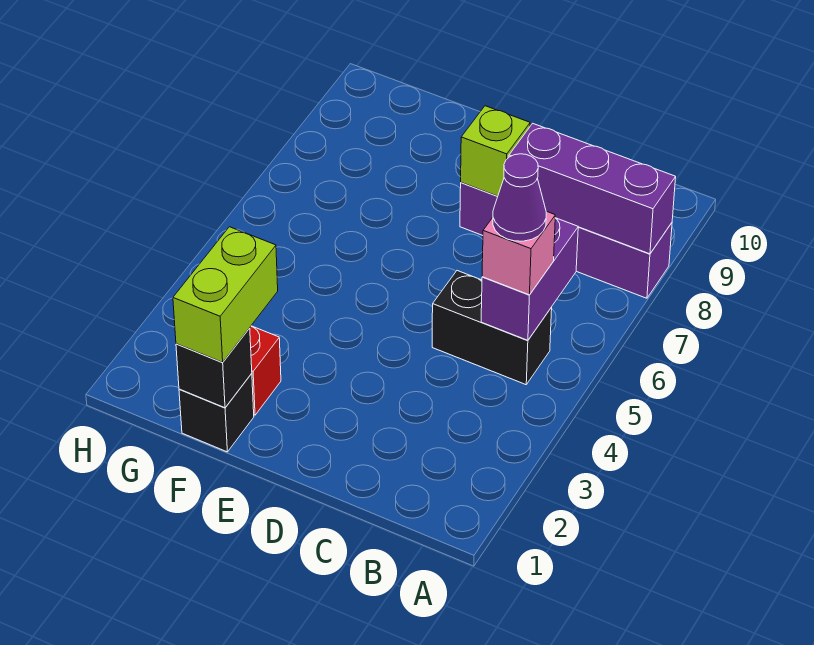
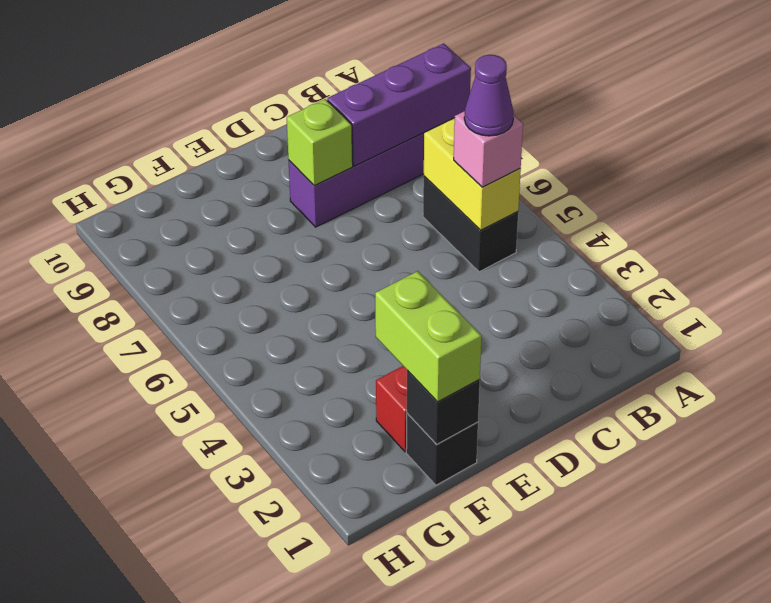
black brick B5:C5 level 1 -> black brick B5:B6 level 1
purple brick B5:B6 level 2 -> yellow brick B5:B6 level 2

